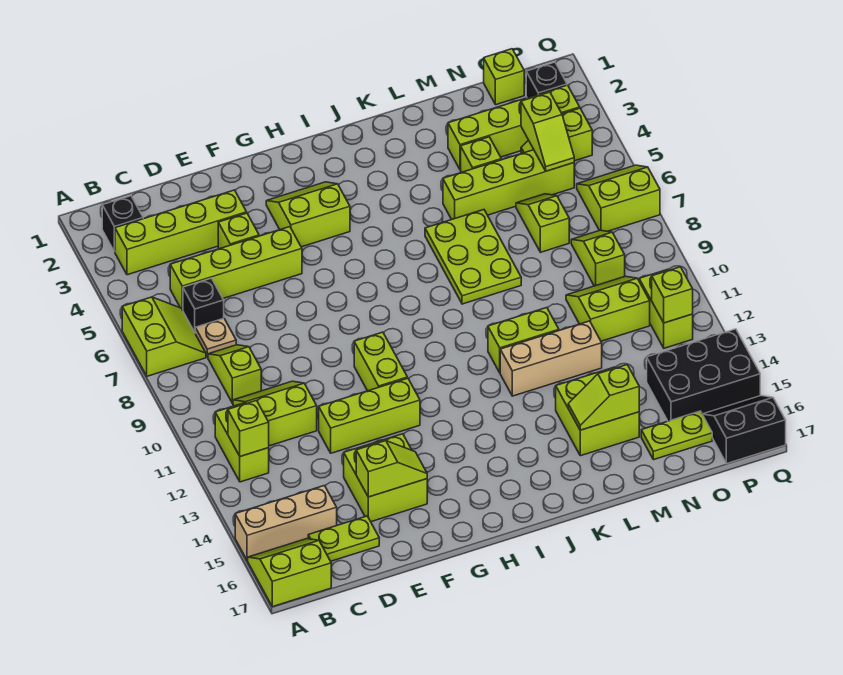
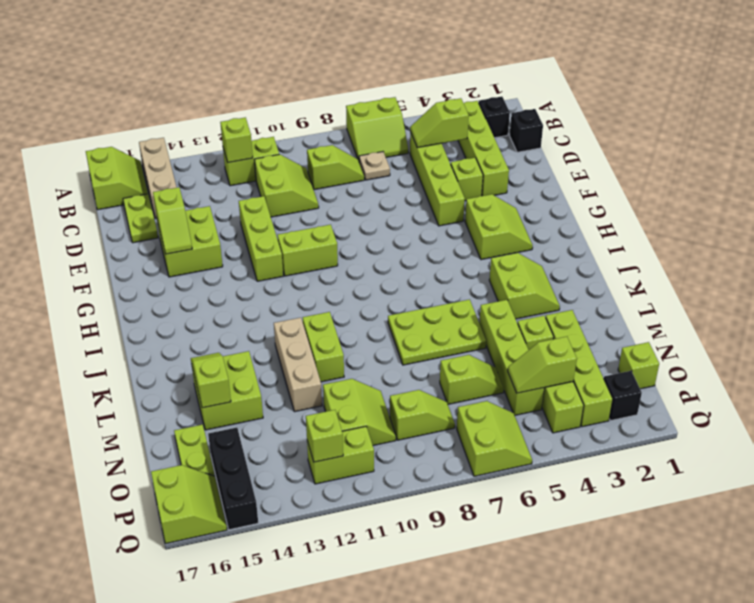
none -> lime slope C4:C5 level 2 top 4
black brick C6 level 1 -> black brick C1 level 1
none -> lime slope J3:K4 level 1 top 4
black brick O14:Q15 level 1 -> black brick O15:Q15 level 1
black slope P16:Q17 level 1 top 17 -> lime slope P16:Q17 level 1 top 17

